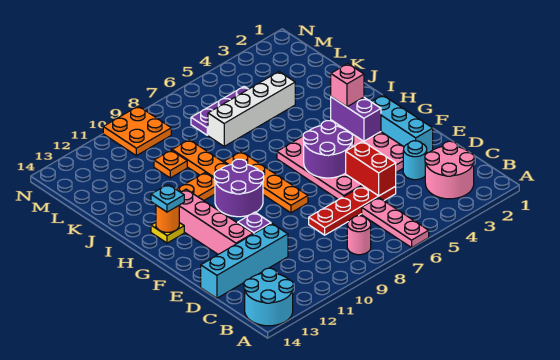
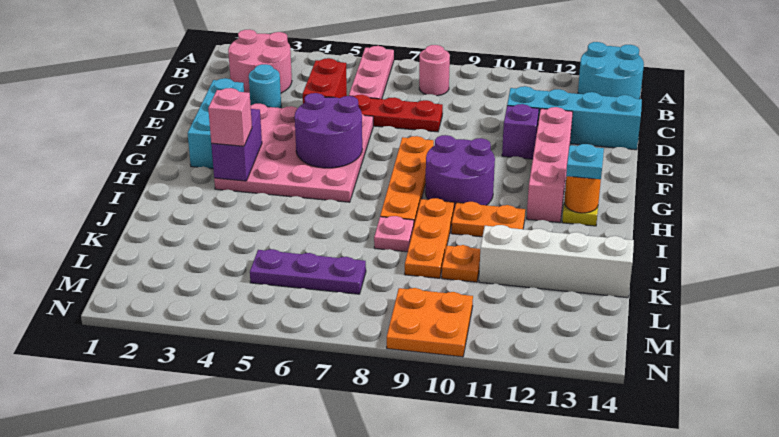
none -> pink plate J8 level 1
white brick K4:K7 level 1 -> white brick K11:K14 level 1

